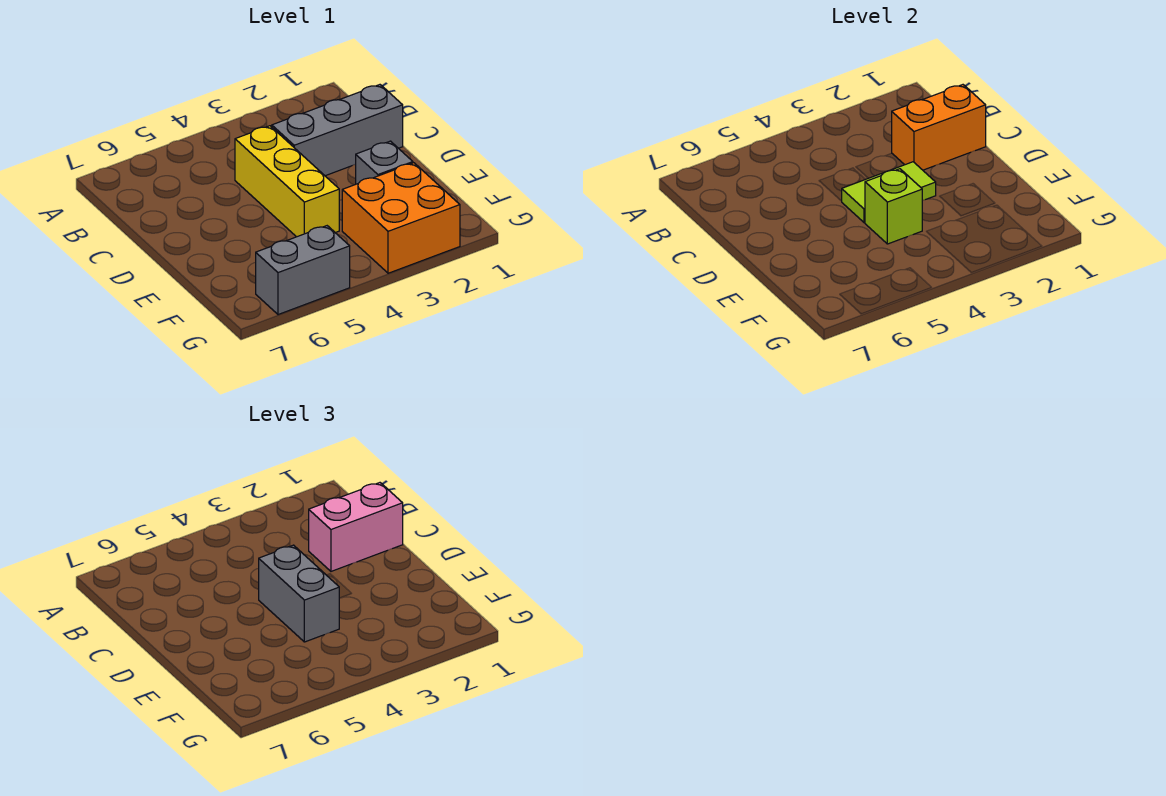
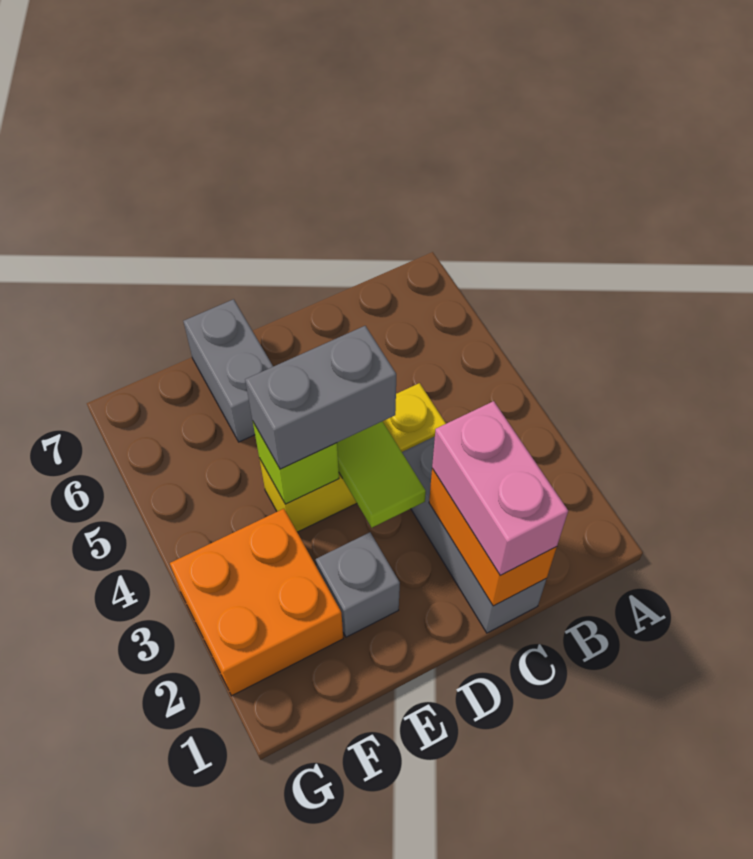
grey brick G5:G6 level 1 -> grey brick E6:E7 level 1

